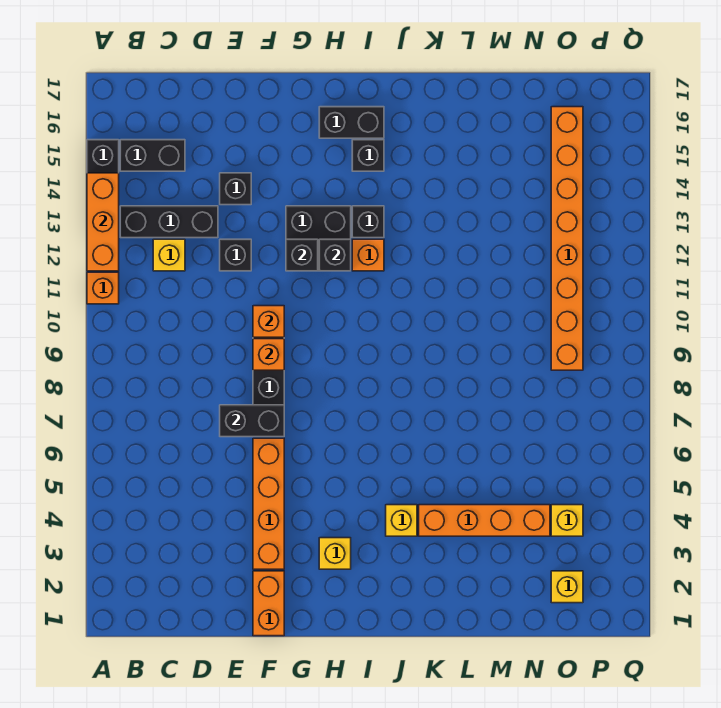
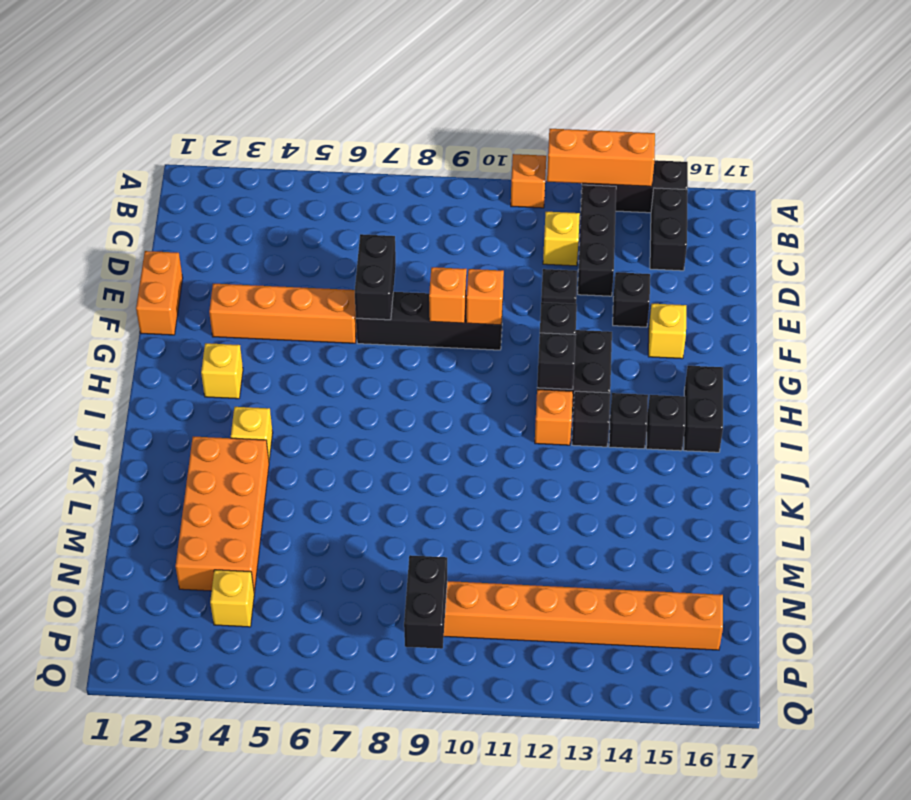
orange brick F1:F2 level 1 -> orange brick E1:F1 level 1
none -> black brick I14 level 1
orange brick K4:N4 level 1 -> orange brick K3:N4 level 1
yellow brick O2 level 1 -> yellow brick F15 level 1
none -> black brick O9:P9 level 2

